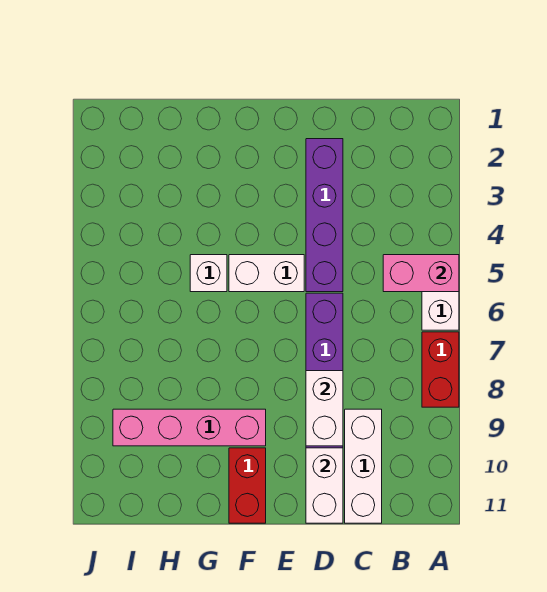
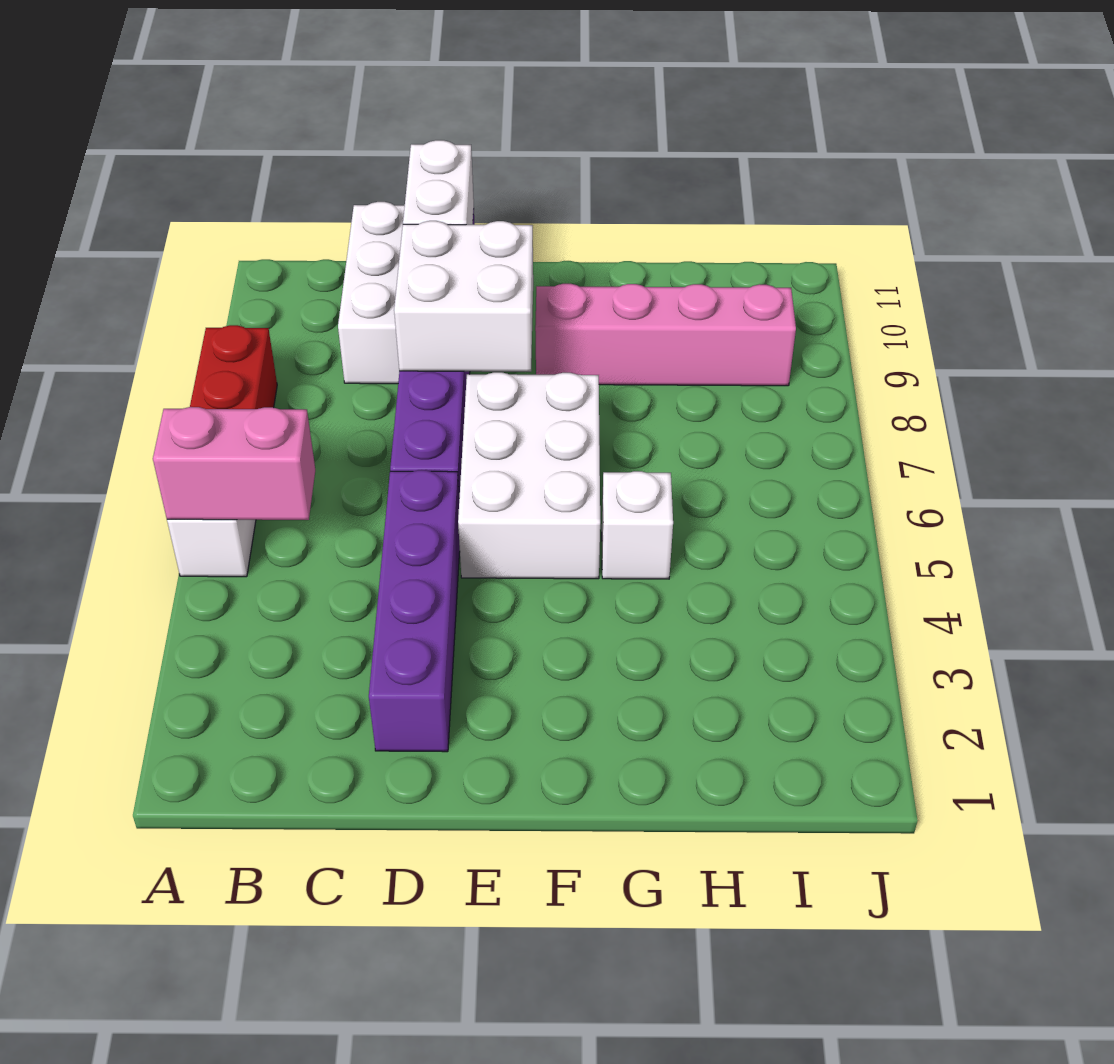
white brick D8:D9 level 2 -> white brick D8:E9 level 2
white brick E5:F5 level 1 -> white brick E5:F7 level 1
red brick F10:F11 level 1 -> none

